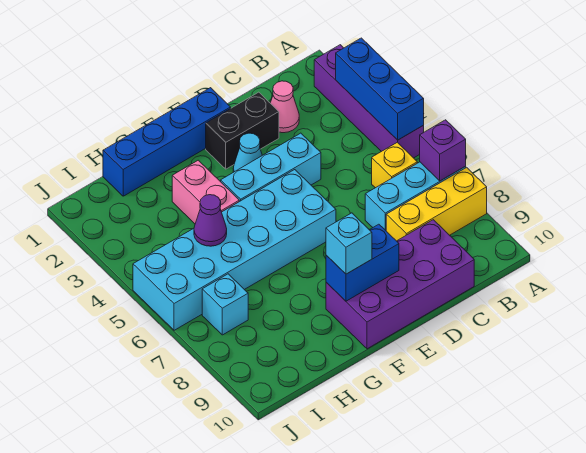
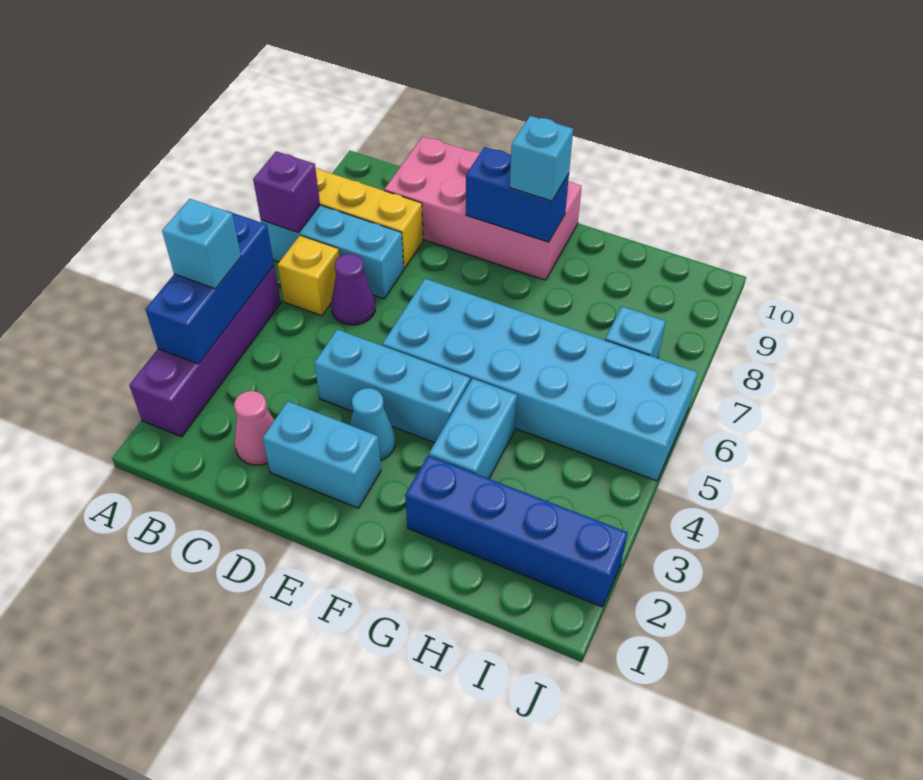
none -> cyan brick A4 level 3
purple brick C9:F10 level 1 -> pink brick C9:F10 level 1
black brick D2:E2 level 1 -> cyan brick D2:E2 level 1
blue brick E1:H1 level 1 -> blue brick G2:J2 level 1
pink brick G3:G4 level 1 -> cyan brick G3:G4 level 1
purple cone H5 level 2 -> purple cone C6 level 1

